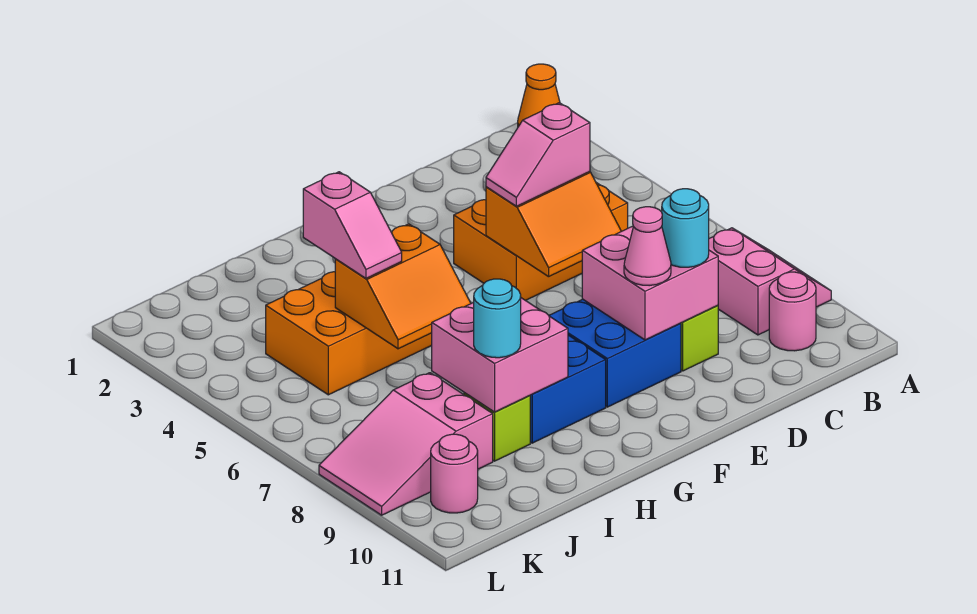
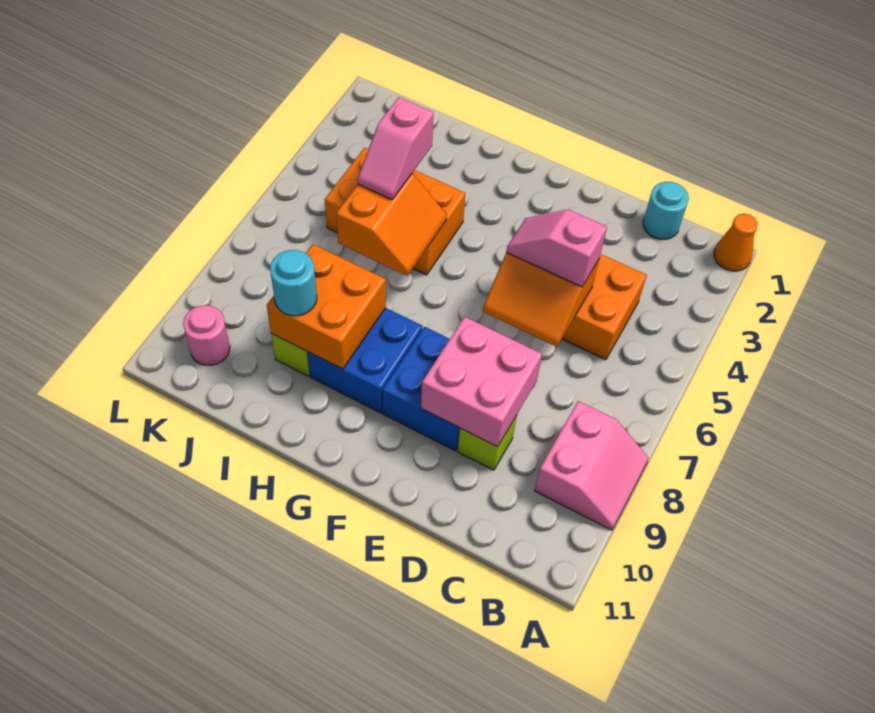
pink round brick B10 level 1 -> none
cyan round brick D9 level 3 -> cyan round brick C1 level 1
pink cone E9 level 3 -> none
orange slope H5:I6 level 2 top 5 -> orange slope H5:I6 level 2 top I
pink brick H8:I9 level 2 -> orange brick H8:I9 level 2
pink slope J8:L9 level 1 top J -> none

